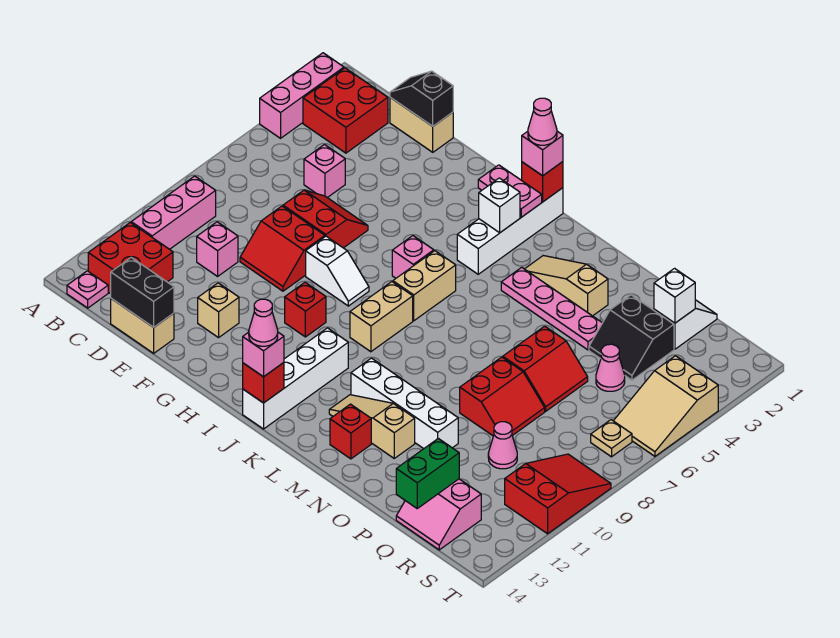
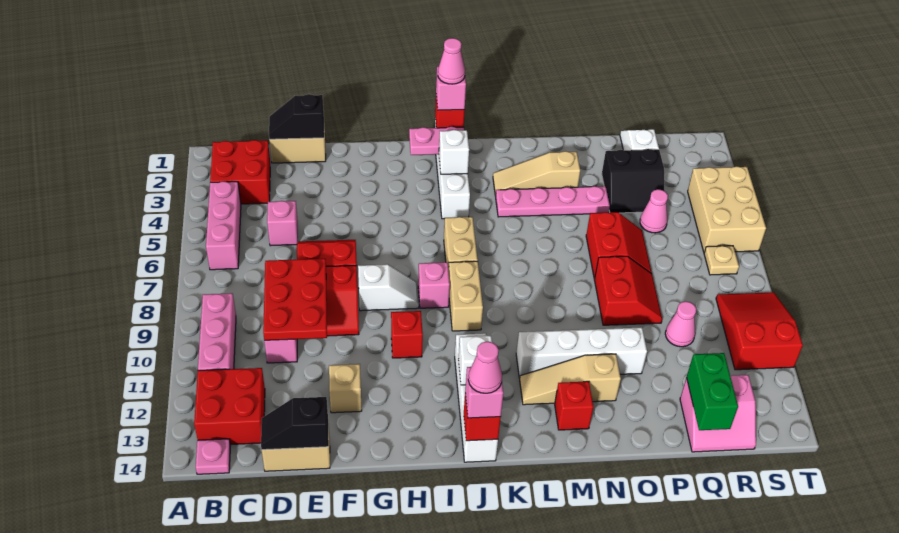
pink brick A2:A4 level 1 -> pink brick B4:B6 level 1
none -> red plate D8:E10 level 2
black brick D14:E14 level 2 -> black slope D14:E14 level 2 top E
pink brick I6 level 1 -> pink brick I8 level 1
white brick Q2 level 2 -> white brick J12 level 2
tan slope S4:T6 level 1 top 4 -> tan brick S4:T6 level 1

